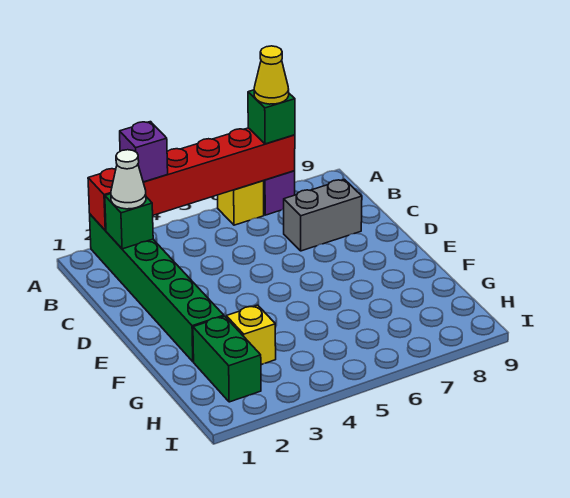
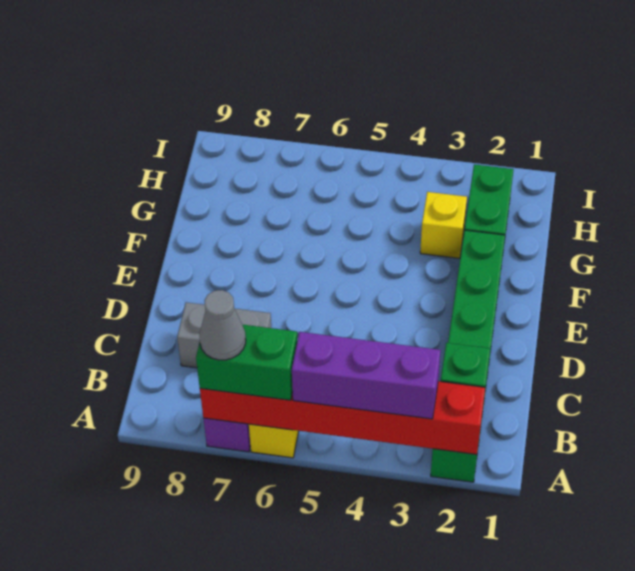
purple brick A3 level 3 -> purple brick A3:A5 level 3
green brick A7 level 3 -> green brick A6:A7 level 3
yellow cone A7 level 4 -> grey cone A7 level 4
white cone B2 level 3 -> none

